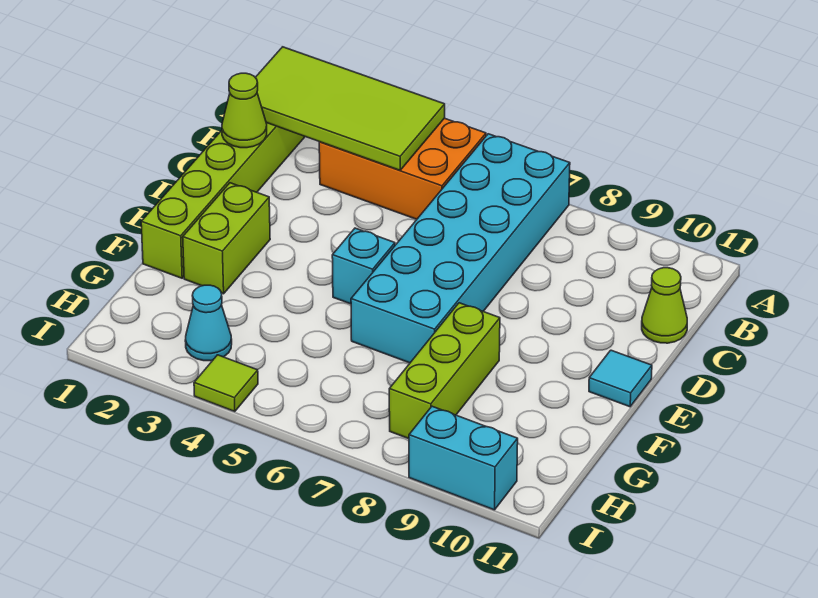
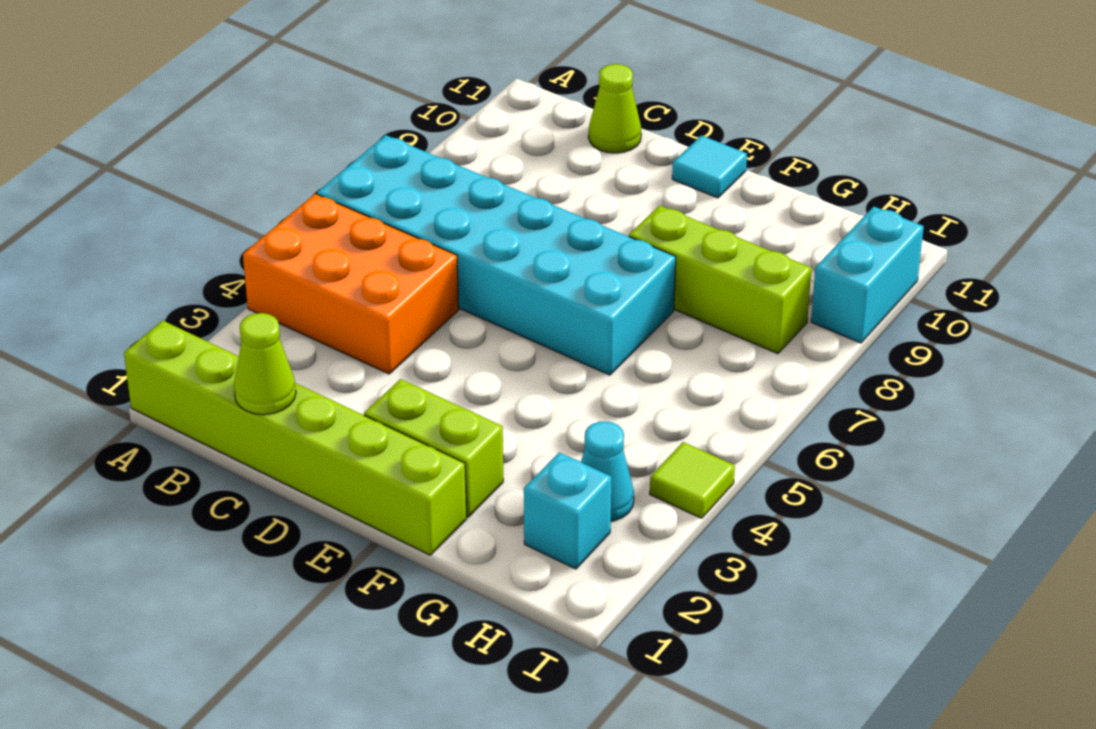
lime tile A1:B4 level 2 -> none
orange brick A3:B5 level 1 -> orange brick A4:C5 level 1
cyan brick E5 level 1 -> cyan brick H2 level 1

